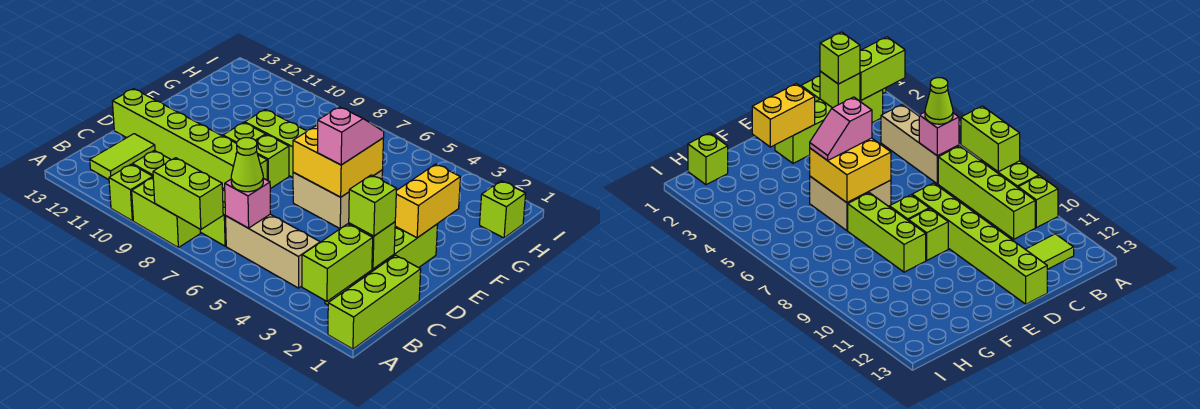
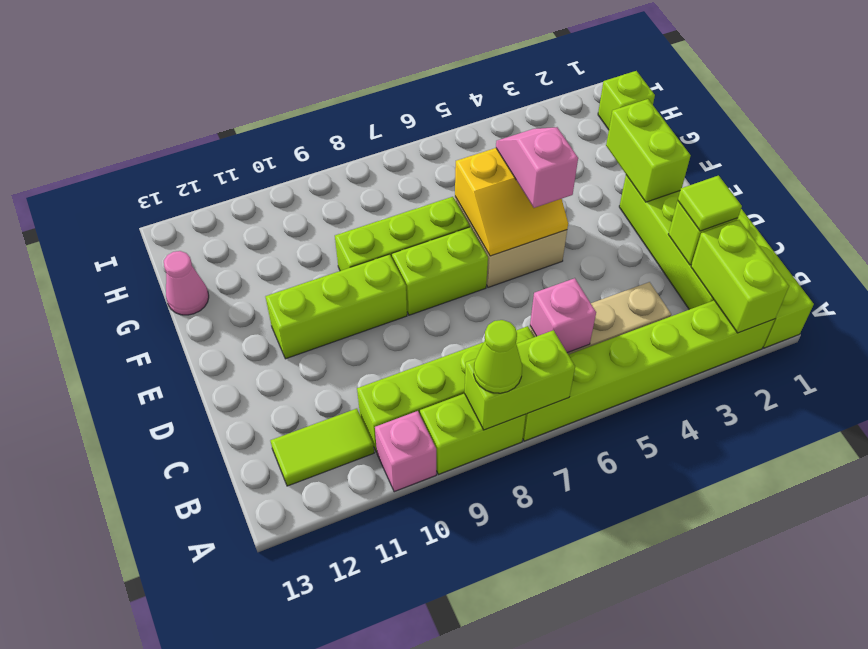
lime brick A10 level 1 -> pink brick A10 level 1
lime cone B6 level 3 -> lime cone A8 level 3
lime tile B12:C12 level 1 -> lime tile B11:B12 level 1
lime brick C2 level 3 -> lime tile C2 level 3
lime brick D8:D13 level 1 -> lime brick A2:A7 level 1
yellow brick E2:F2 level 2 -> lime brick E2:F2 level 2
yellow brick E5:F6 level 2 -> yellow slope E5:F6 level 2 top F
lime brick E8 level 1 -> lime brick E7:E8 level 1
lime brick E9 level 1 -> lime brick E9:E11 level 1
none -> pink cone G13 level 1

